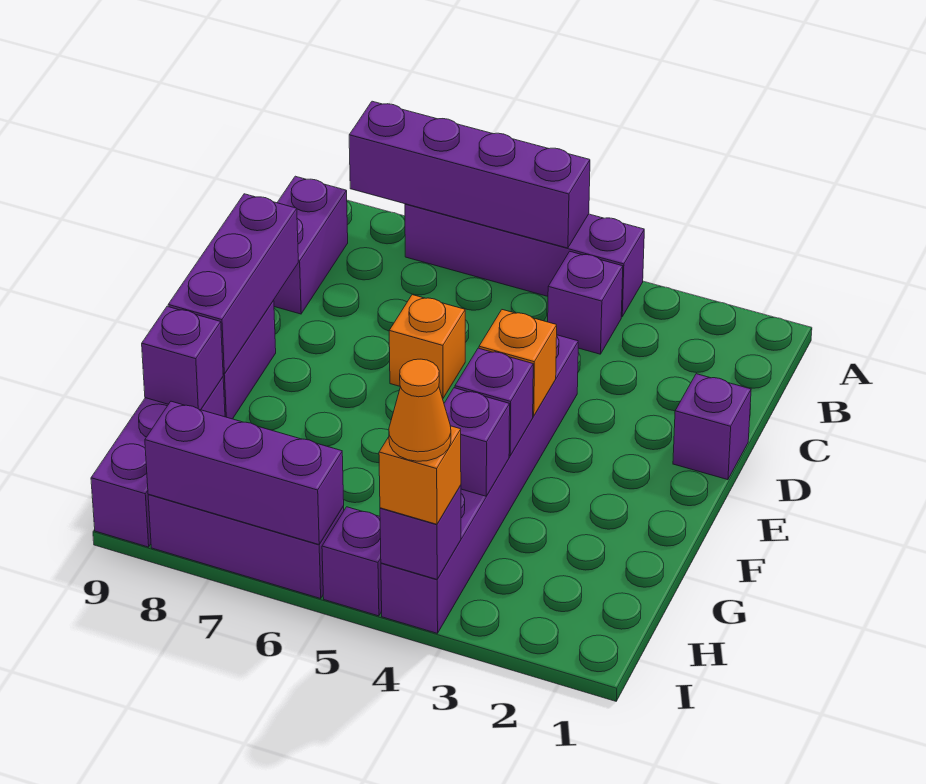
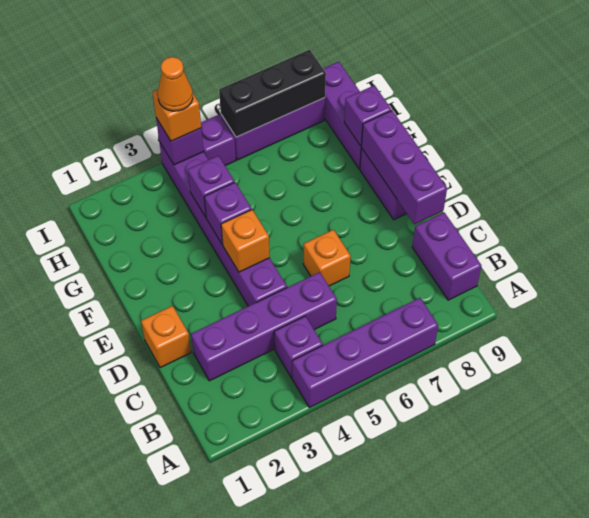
purple brick A5:A8 level 2 -> purple brick C2:C5 level 1
purple brick D1 level 1 -> orange brick D1 level 1
purple brick I6:I8 level 2 -> black brick I6:I8 level 2

